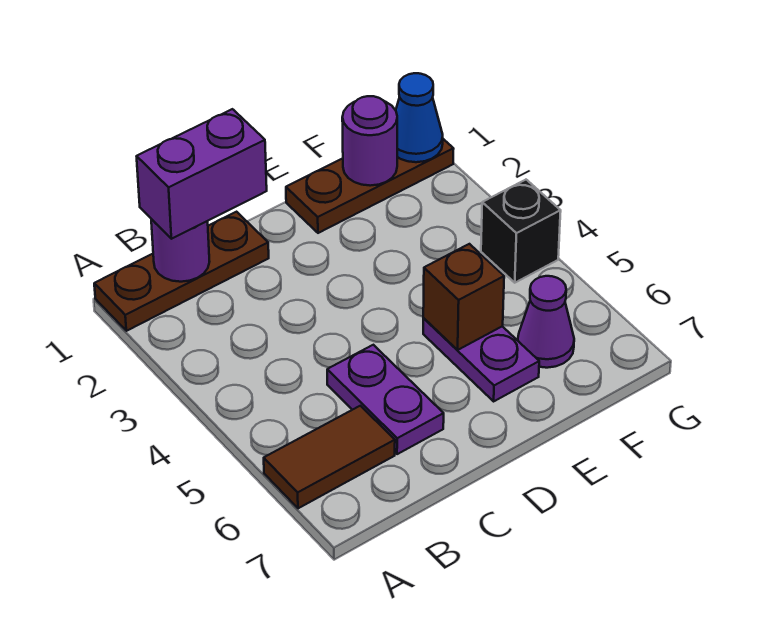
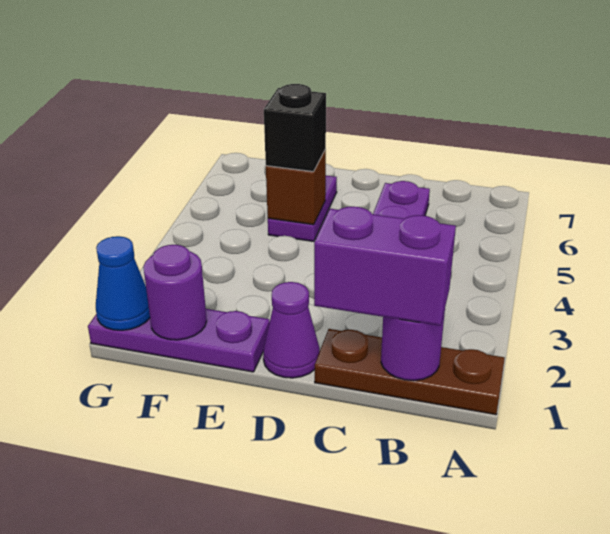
brown tile A6:B6 level 1 -> none
brown plate E1:G1 level 1 -> purple plate E1:G1 level 1
purple cone F6 level 1 -> purple cone D1 level 1
black brick G4 level 1 -> black brick E5 level 3

